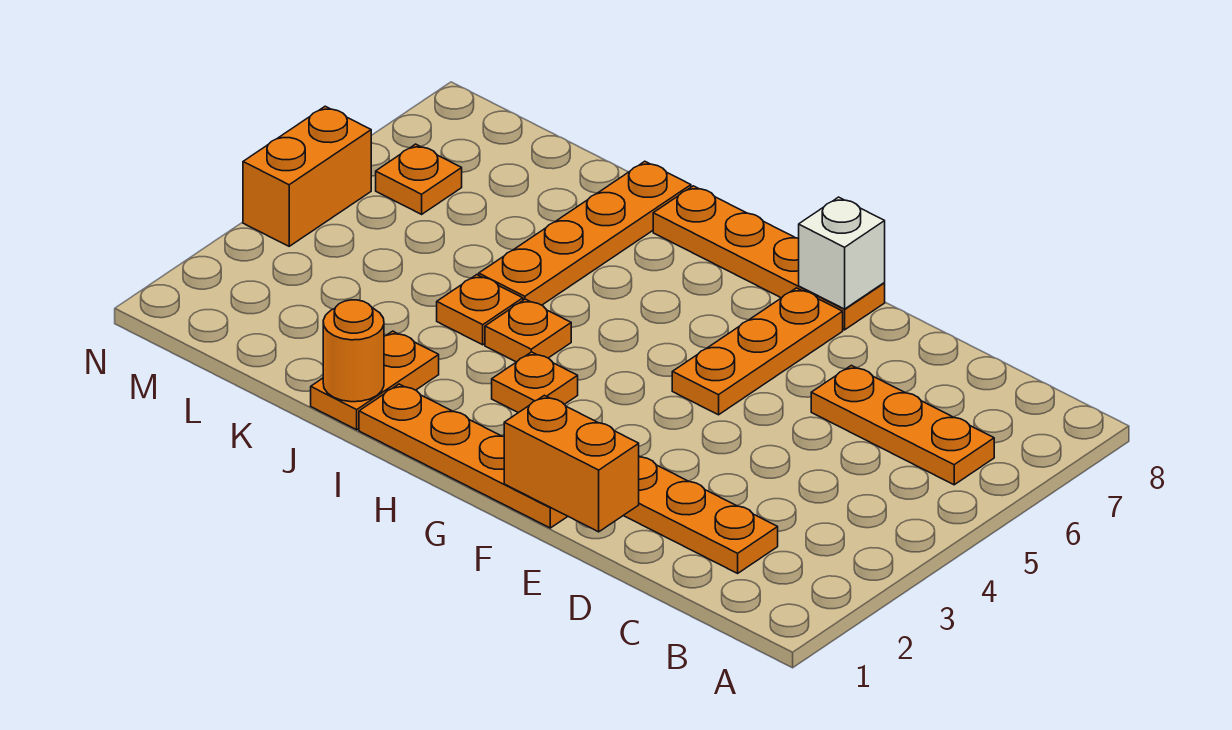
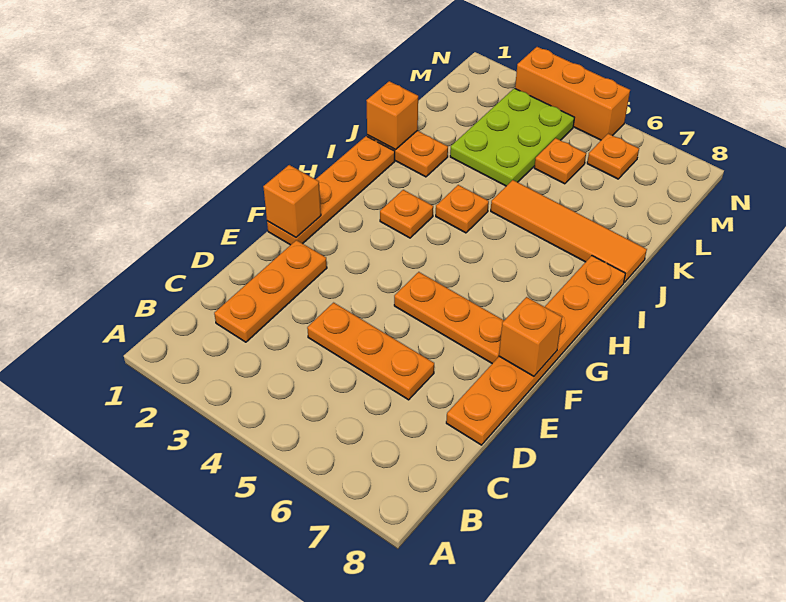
orange plate B6:D6 level 1 -> orange plate D4:D6 level 1
orange brick E1:F1 level 2 -> orange brick F1 level 2
orange plate F8:I8 level 1 -> orange plate D8:I8 level 1
white brick F8 level 2 -> orange brick F8 level 2
orange round brick J1 level 2 -> orange brick J1 level 2
orange plate J4 level 1 -> orange plate L5 level 1
orange plate J5:J8 level 1 -> orange tile J5:J8 level 1
none -> lime plate K3:M4 level 1
orange brick N4:N5 level 1 -> orange brick N3:N5 level 1

